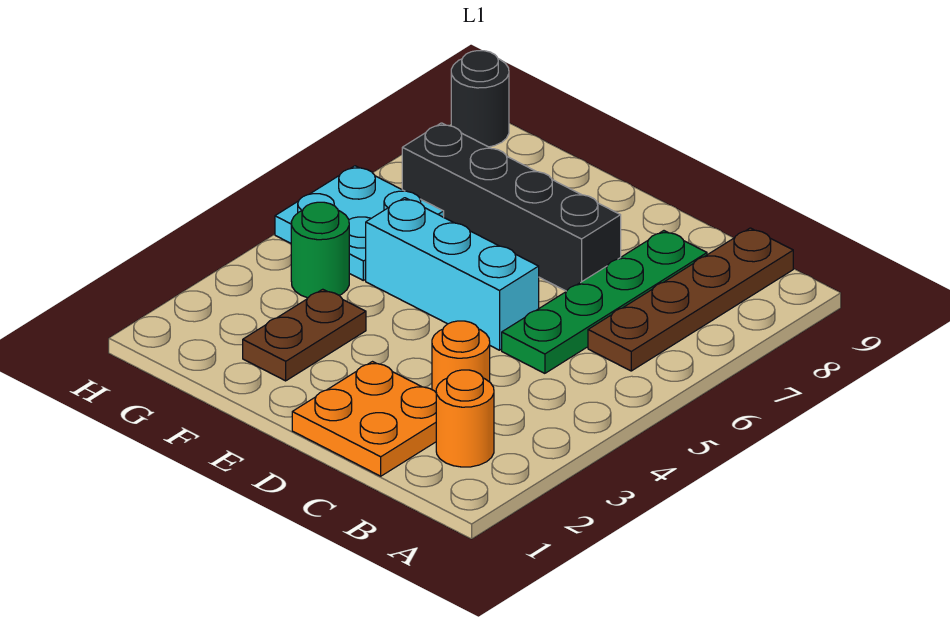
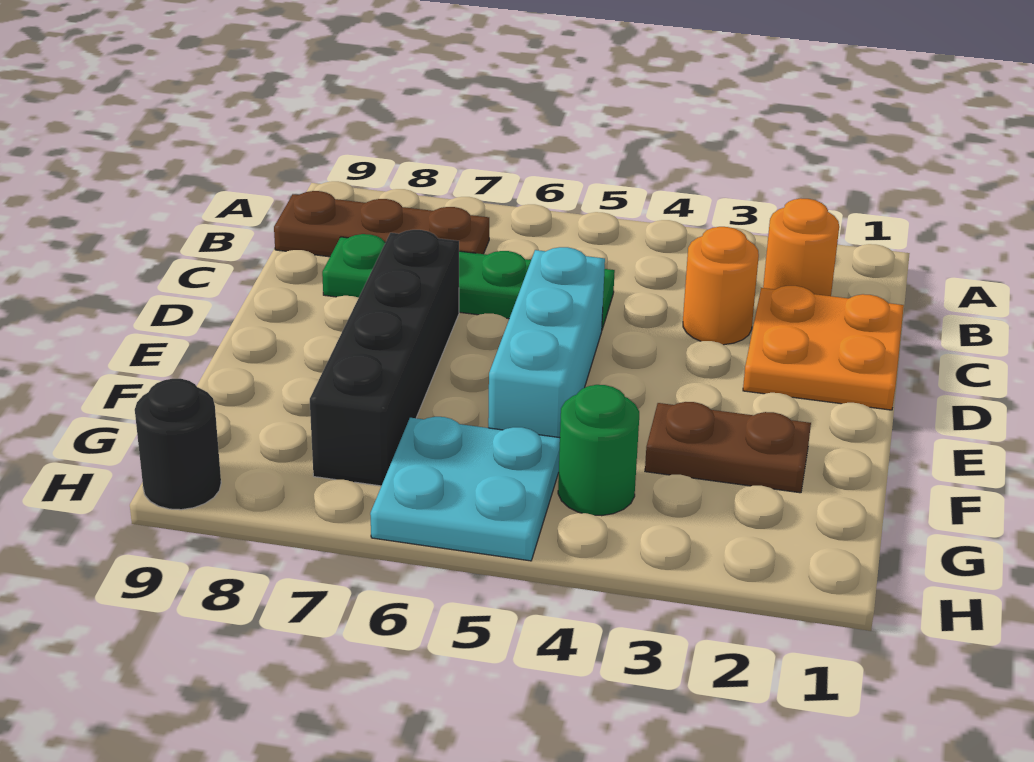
brown plate B6:B9 level 1 -> brown plate B7:B9 level 1

